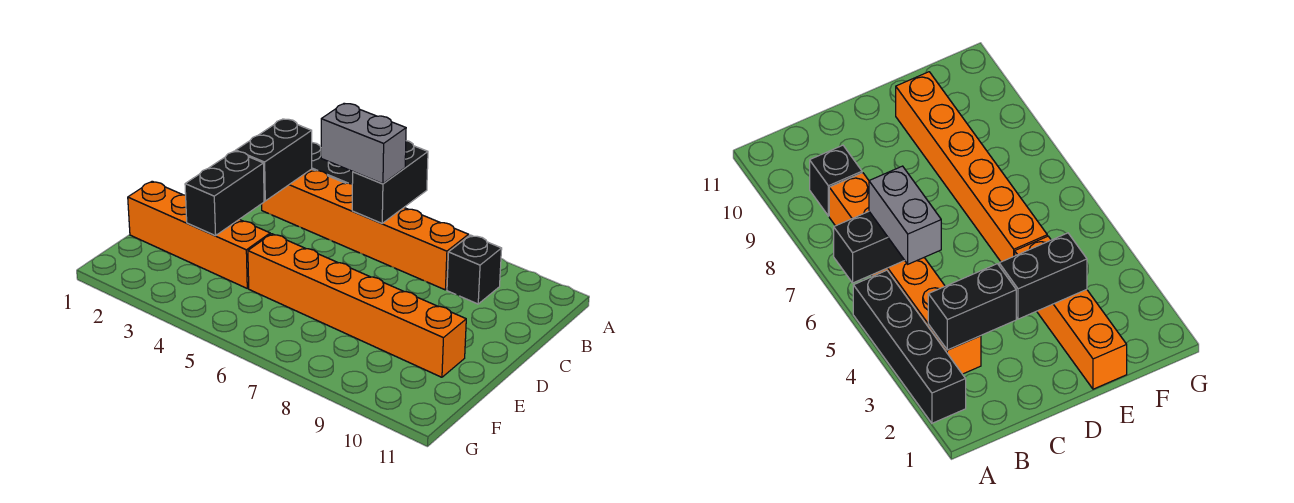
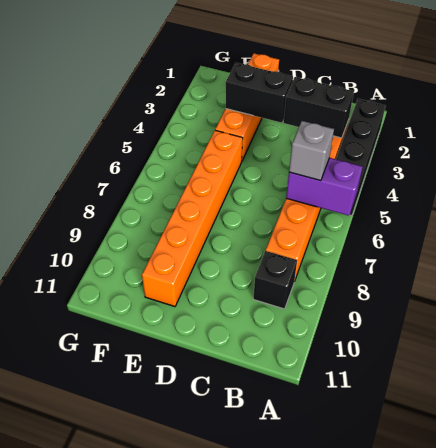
black brick A6:B6 level 2 -> purple brick A6:B6 level 2
grey brick B5:B6 level 3 -> grey brick B6 level 3

